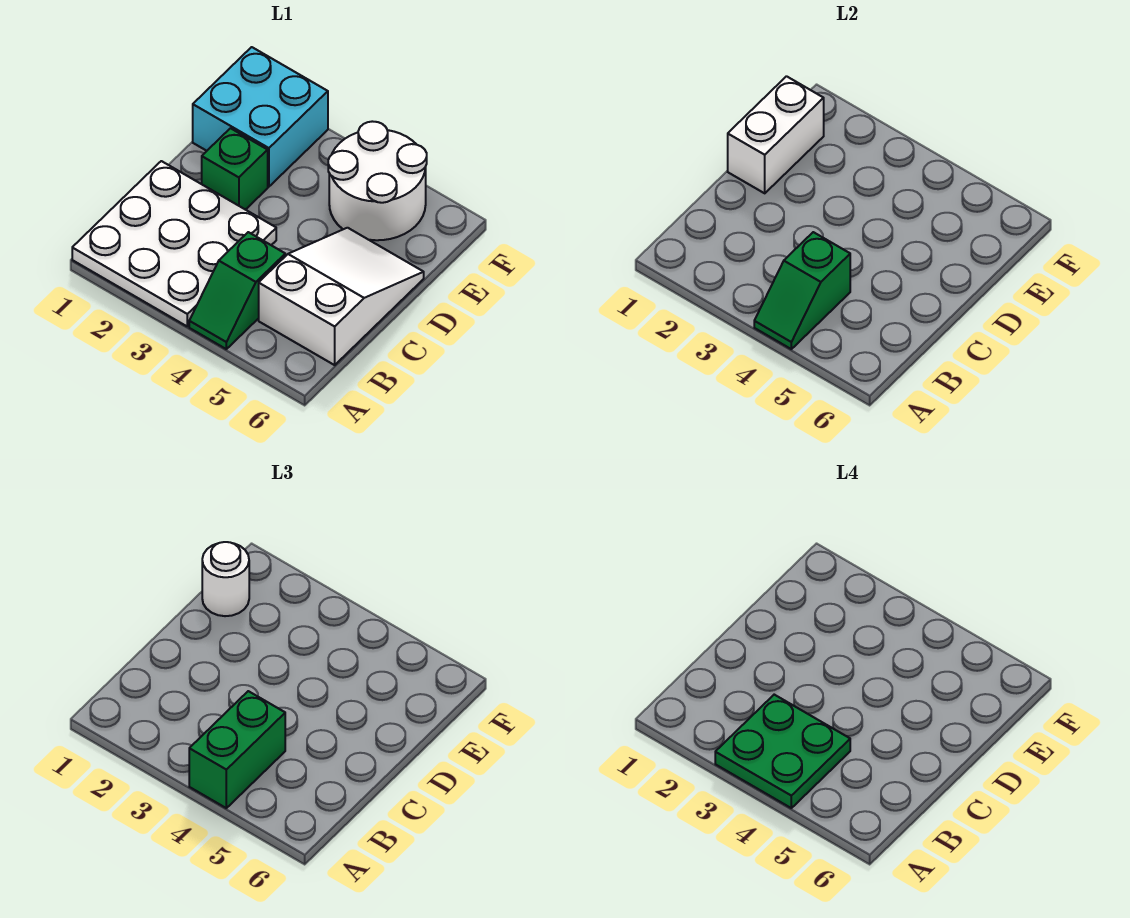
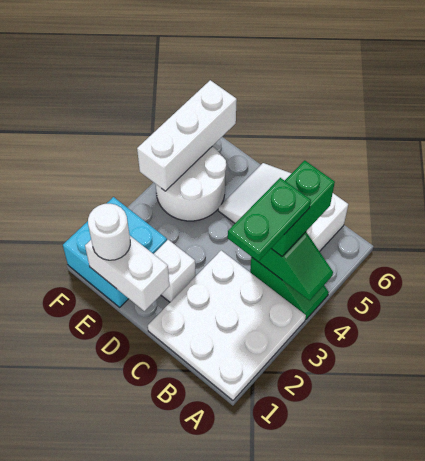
green plate A3:B4 level 4 -> green plate B3:B4 level 4
green brick A4:B4 level 3 -> green brick B4:B5 level 3
green brick D2 level 1 -> white brick D2 level 1
none -> white brick F4:F6 level 2

